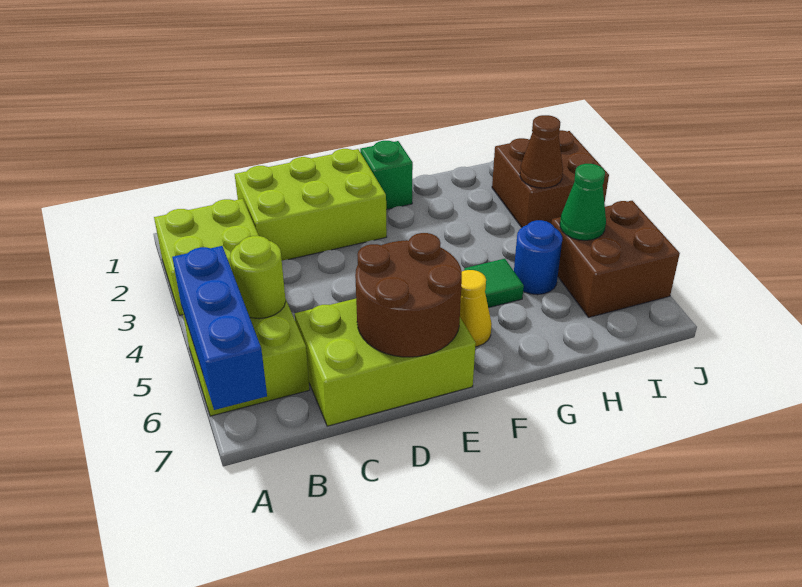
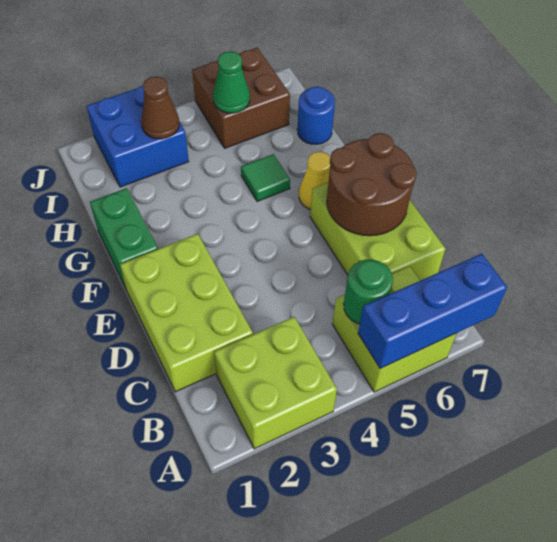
lime round brick B5 level 2 -> green round brick B5 level 2
green brick F1 level 1 -> green brick F1:G1 level 1
blue round brick H5 level 1 -> blue round brick H7 level 1
brown brick I2:J3 level 1 -> blue brick I2:J3 level 1

